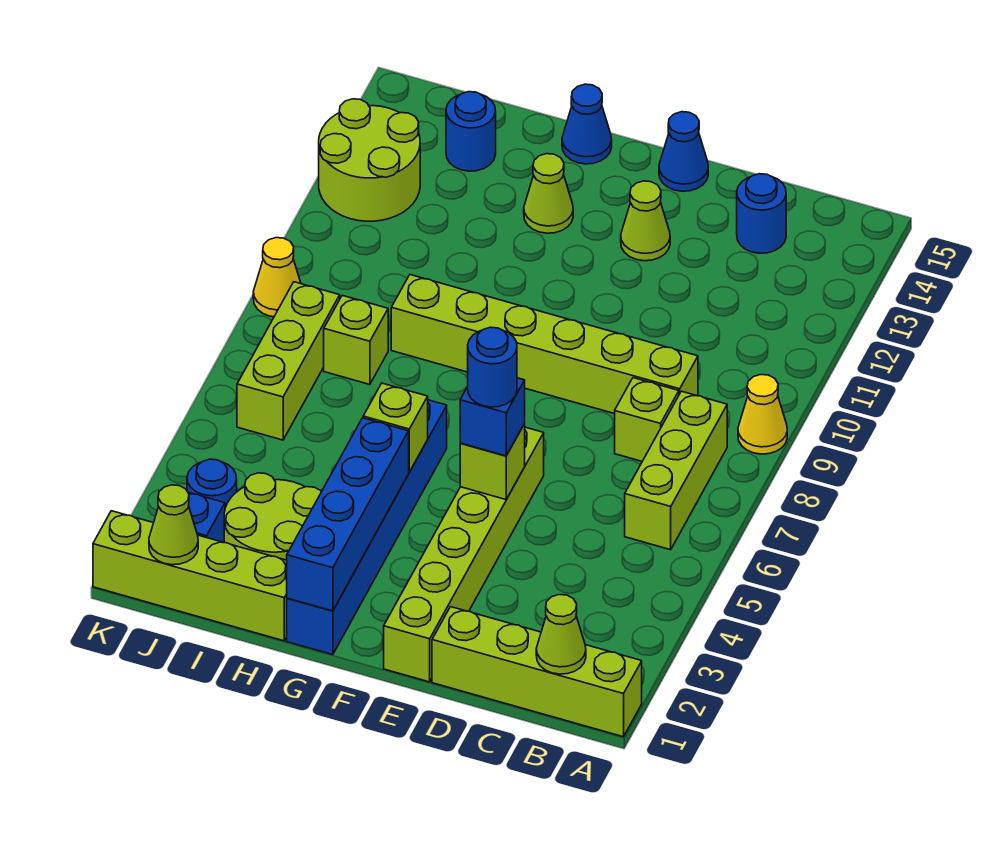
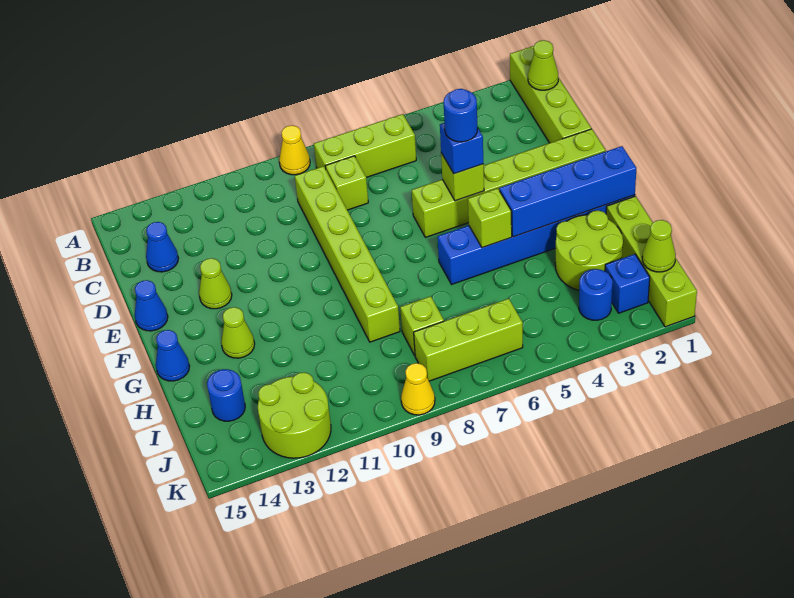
blue round brick C14 level 1 -> blue cone C14 level 1

